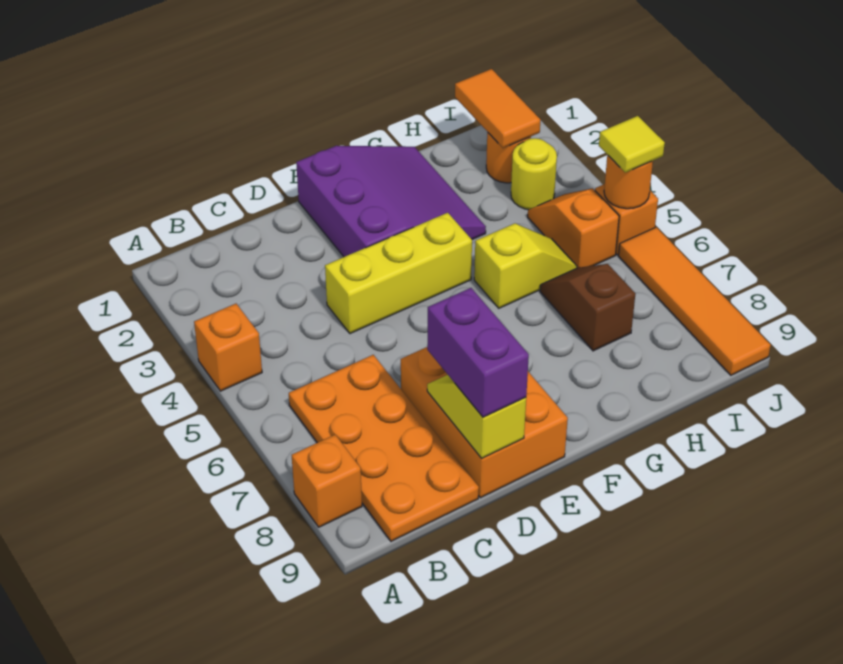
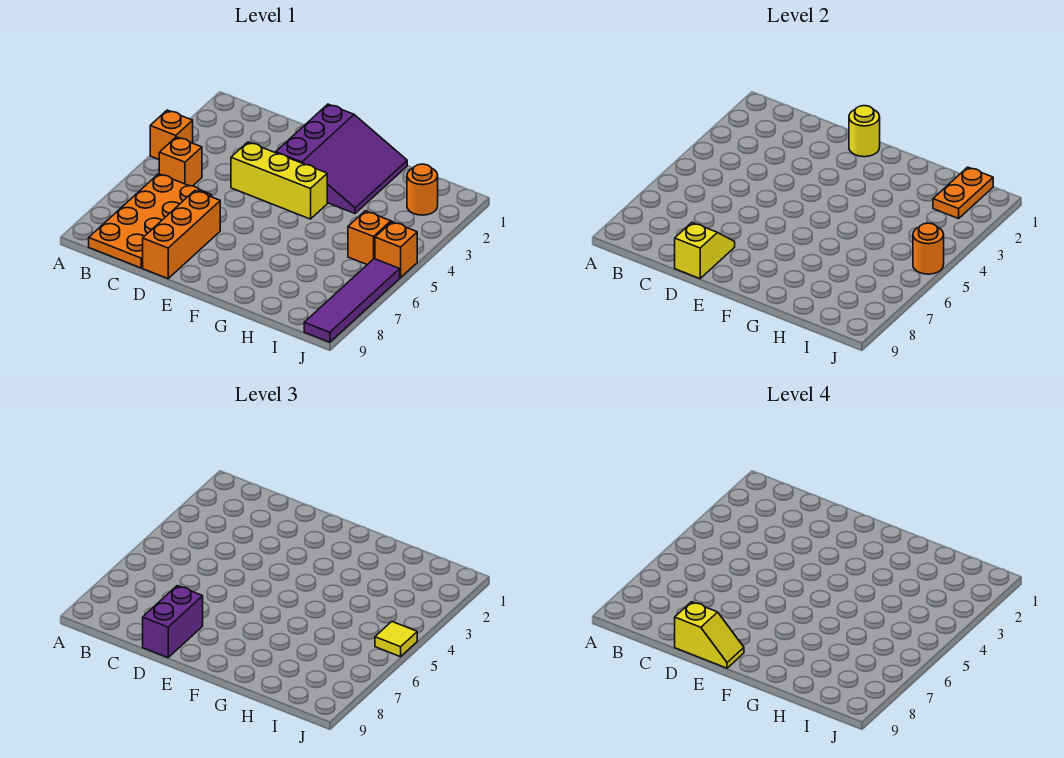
orange brick A8 level 1 -> orange brick B5 level 1
orange brick D7:E9 level 1 -> orange brick D7:D9 level 1
yellow slope G5:H5 level 1 top G -> yellow slope D9:E9 level 4 top D
brown slope H6:H7 level 1 top 7 -> none
orange tile I1:I2 level 2 -> orange plate I1:I2 level 2
yellow round brick I3 level 1 -> yellow round brick E1 level 2
orange tile J6:J9 level 1 -> purple tile J6:J9 level 1

